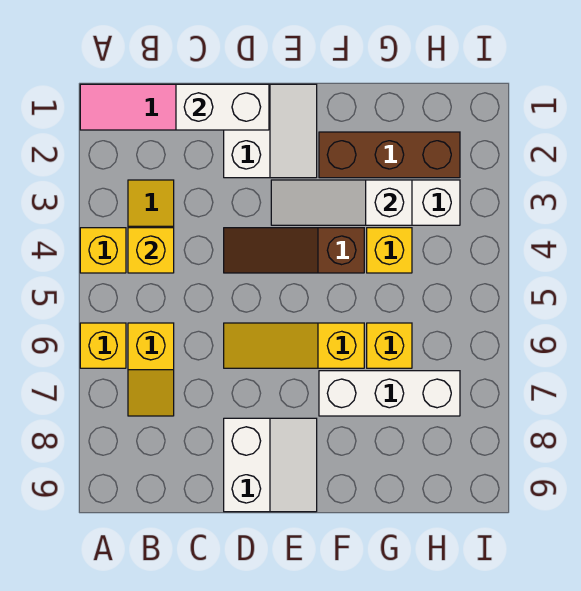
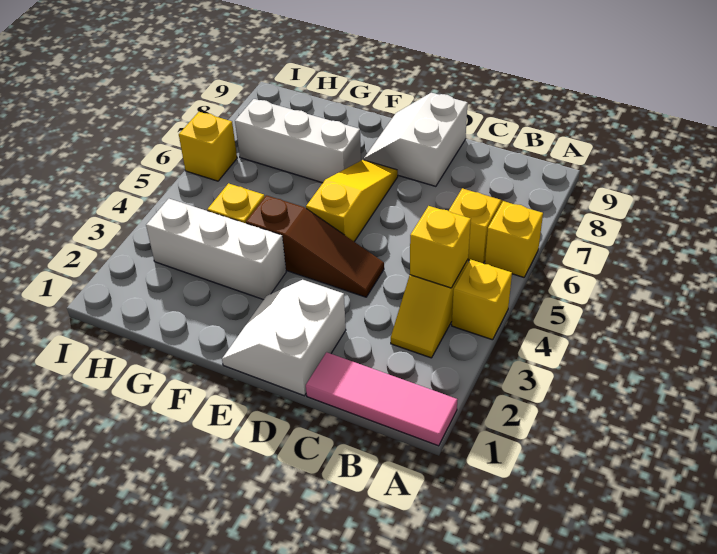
white brick C1:D1 level 2 -> none
yellow slope D6:F6 level 1 top F -> yellow slope E5:E7 level 1 top 5
white slope E3:G3 level 2 top G -> none
brown brick F2:H2 level 1 -> none
yellow brick G6 level 1 -> yellow brick I6 level 1

